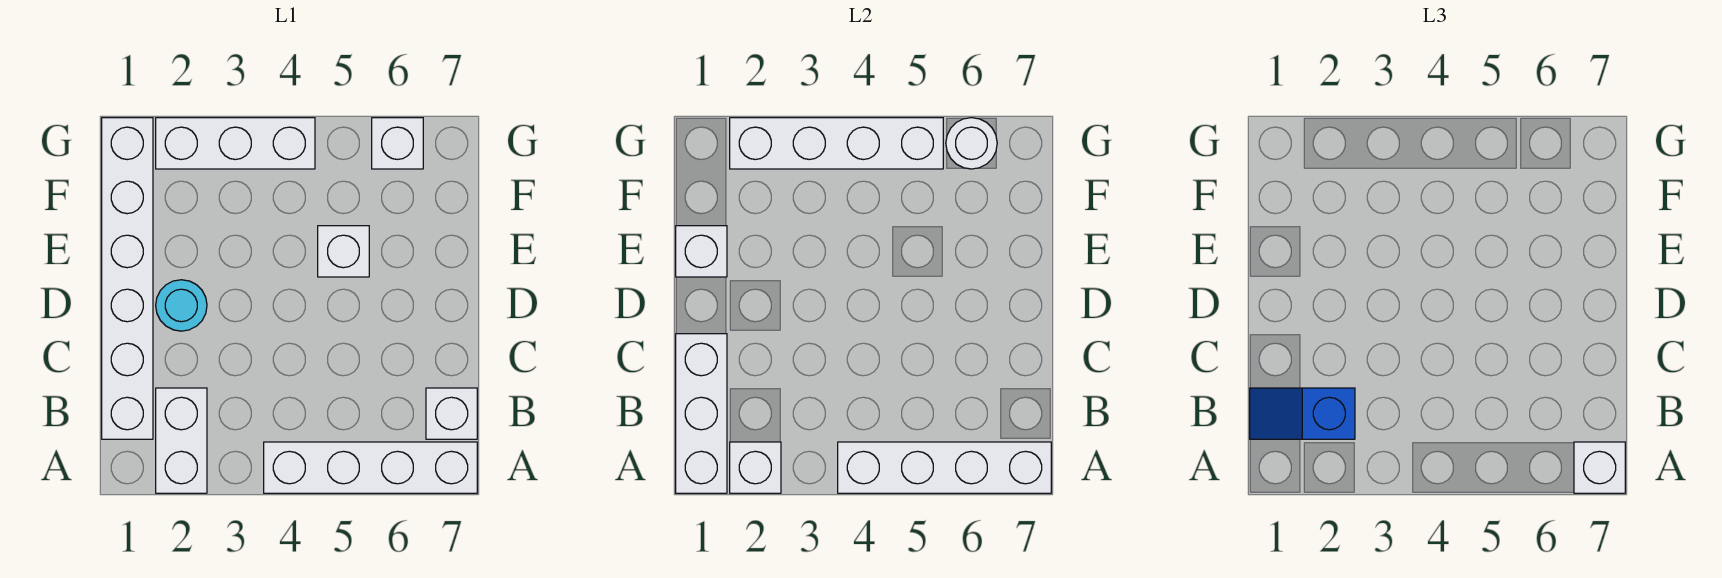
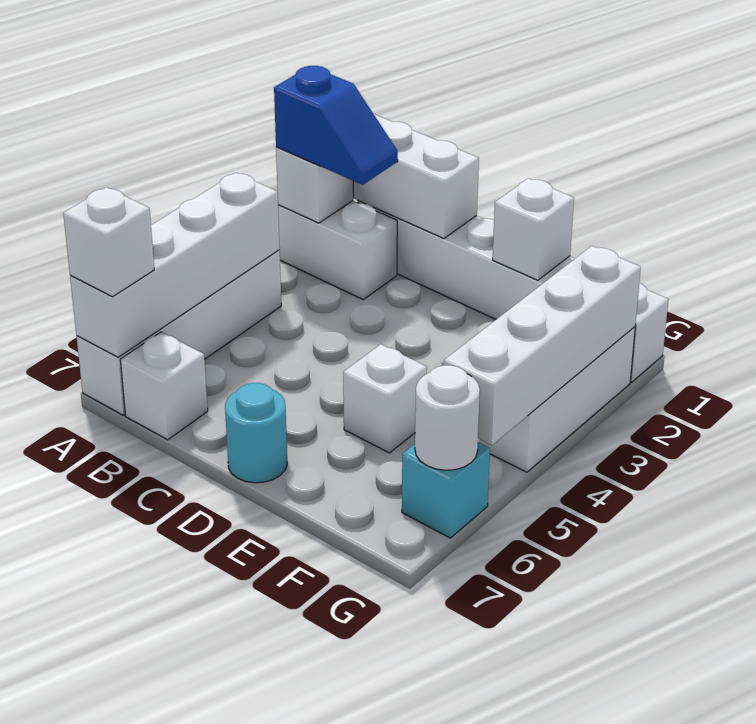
blue slope B1:B2 level 3 top 2 -> blue slope A2:B2 level 3 top A
cyan round brick D2 level 1 -> cyan round brick D7 level 1
white brick G6 level 1 -> cyan brick G6 level 1

